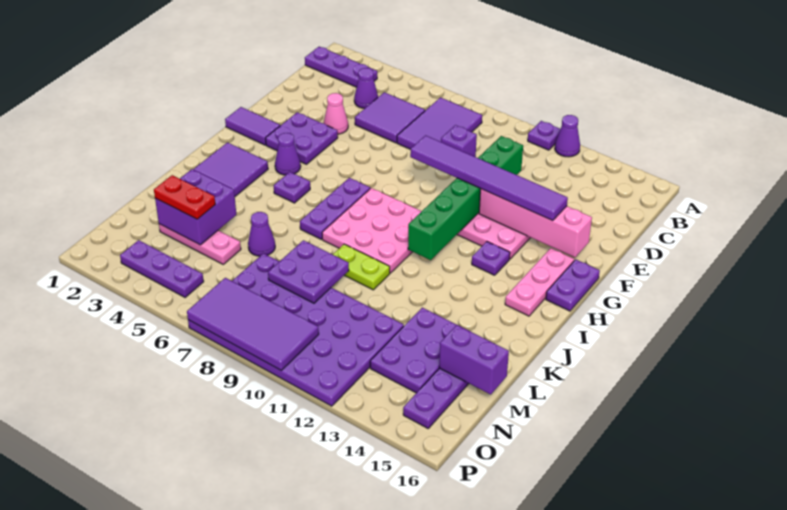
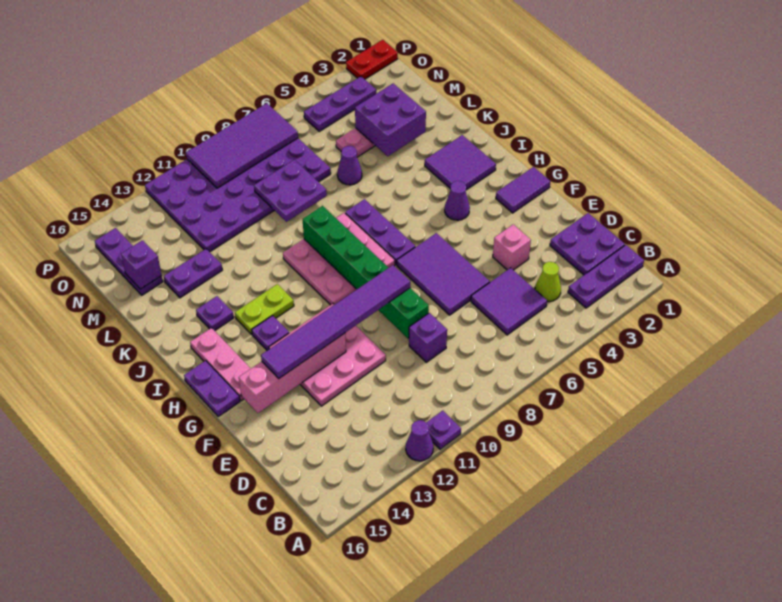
purple tile B7:D8 level 1 -> purple tile E6:G7 level 1
purple cone C4 level 1 -> lime cone C4 level 1
green brick D11:I11 level 2 -> green brick E9:J9 level 2
pink cone E4 level 1 -> pink brick E4 level 1
purple plate F3:G4 level 1 -> purple plate C1:D2 level 1
purple plate I5 level 1 -> purple plate J14 level 1
lime plate K9:K10 level 1 -> lime plate I12:I13 level 1
purple plate L13:N14 level 1 -> purple plate L13:L14 level 1
red plate M3:M4 level 3 -> red plate P1:P2 level 1
purple brick M15:M16 level 2 -> purple brick M15 level 2

